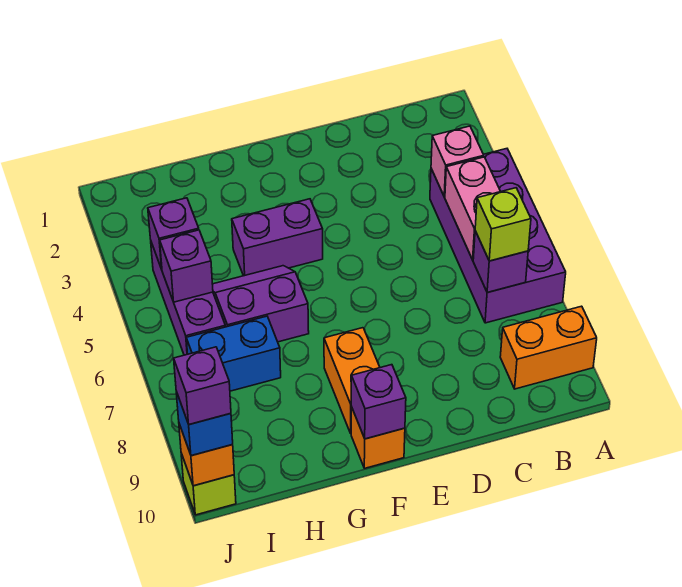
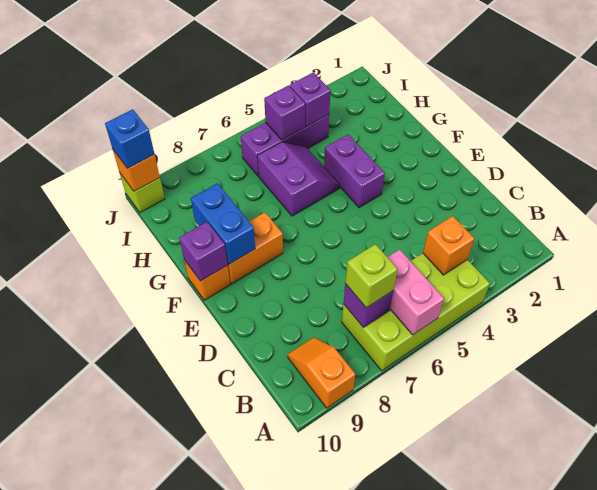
purple brick A4:B7 level 1 -> lime brick A4:B7 level 1
orange brick A9:B9 level 1 -> orange slope A9:B9 level 1 top A
pink brick B4 level 2 -> orange brick B4 level 2
pink brick B5:B6 level 2 -> pink brick A6:B6 level 2
blue brick H7:I7 level 1 -> blue brick F9:G9 level 2
purple brick J10 level 4 -> none

